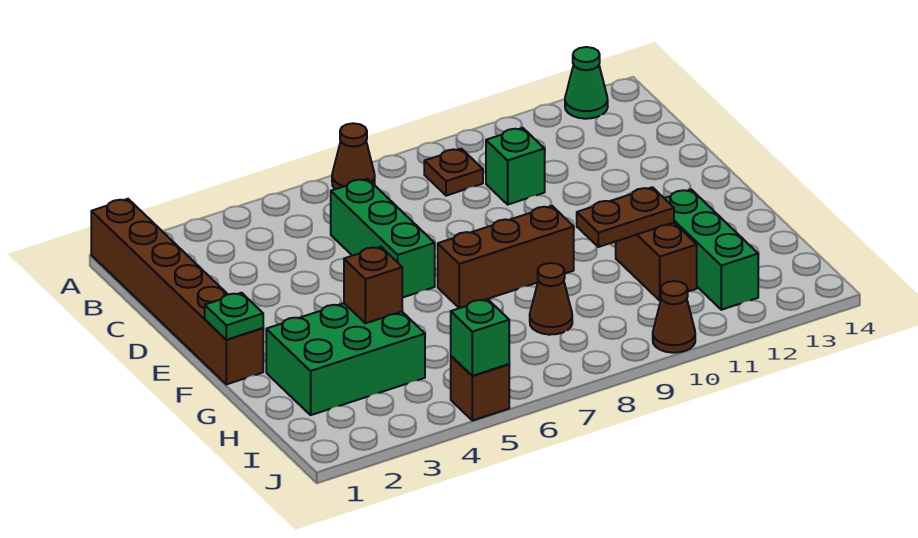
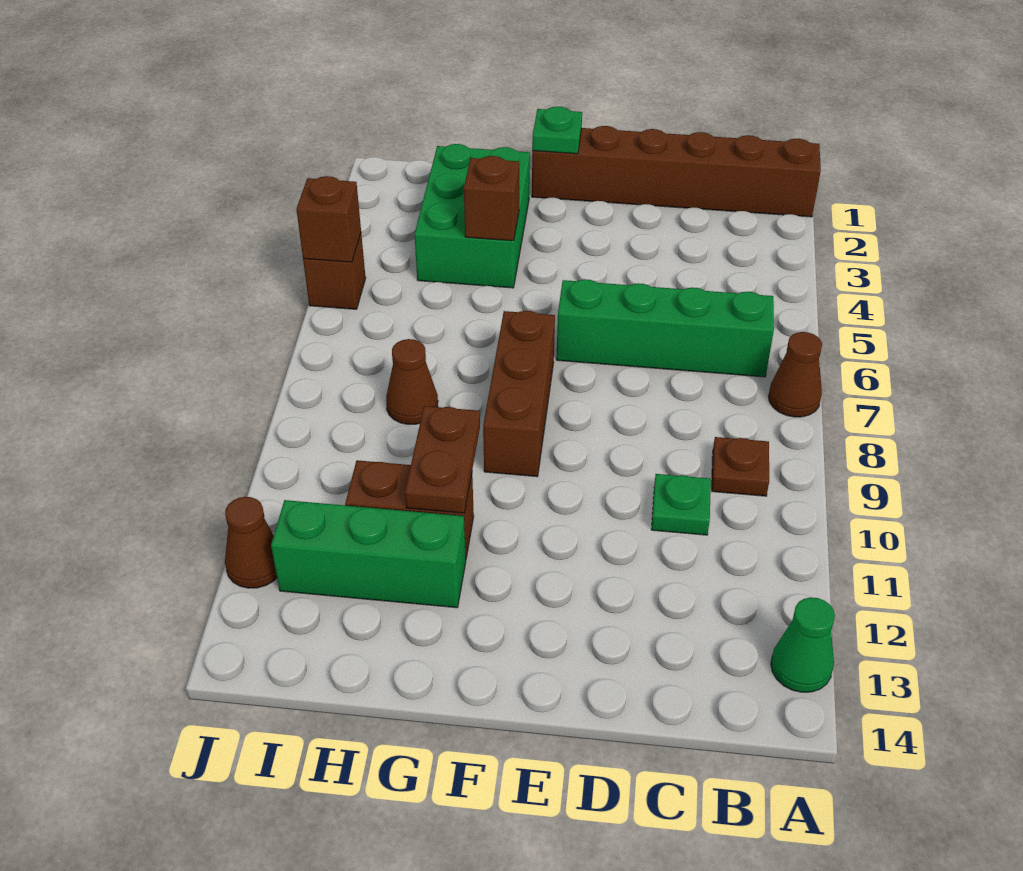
green brick C6:E6 level 1 -> green brick B6:E6 level 1
green brick C10 level 1 -> green plate C10 level 1
green brick J5 level 2 -> brown brick J5 level 2
brown cone J10 level 1 -> brown cone J12 level 1

